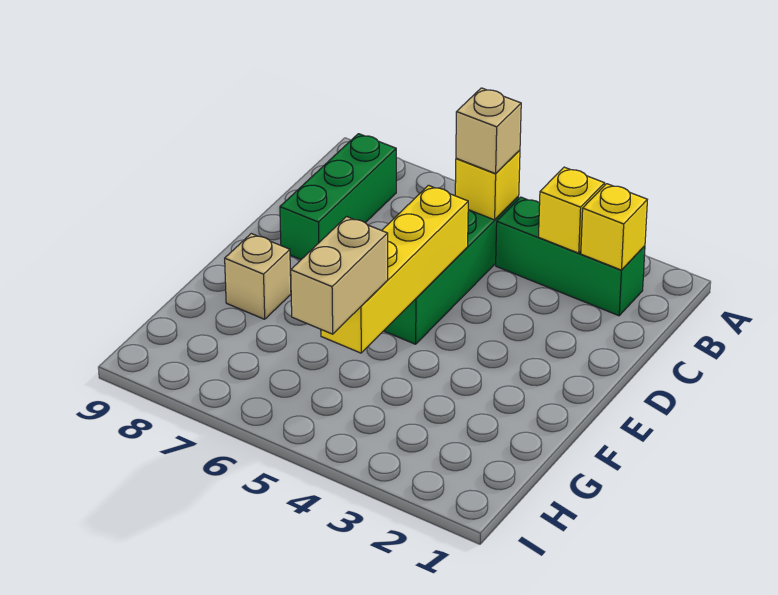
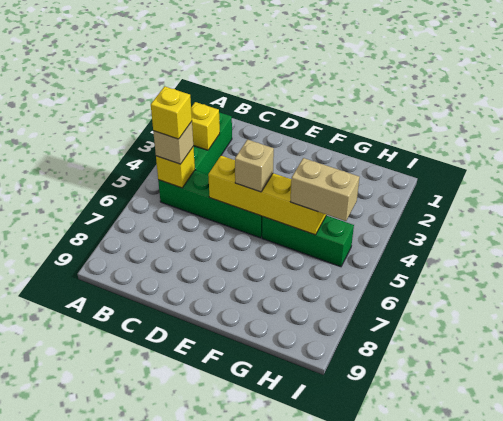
yellow brick B2 level 2 -> yellow brick B5 level 4
green brick B8:D8 level 1 -> green brick F5:H5 level 1
tan brick F8 level 1 -> tan brick E5 level 3

